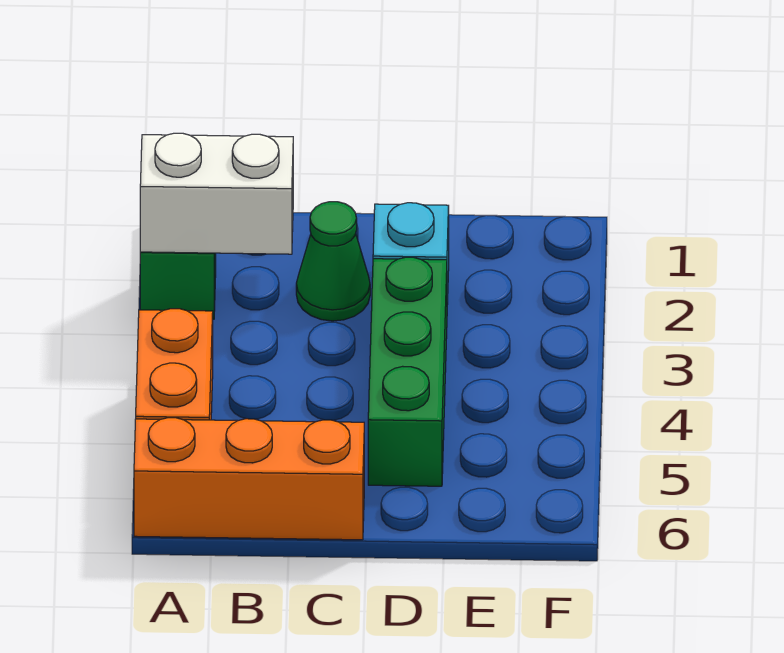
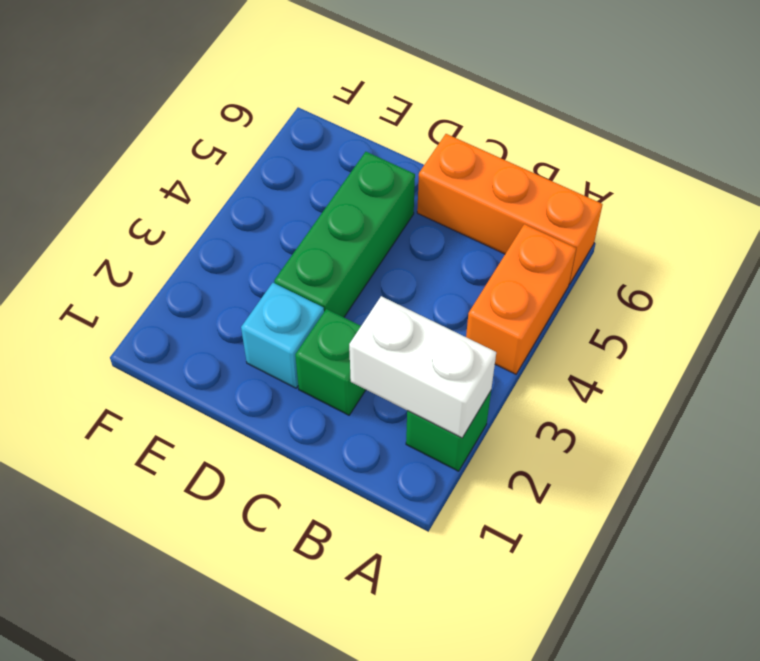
green cone C2 level 1 -> green brick C2 level 1

